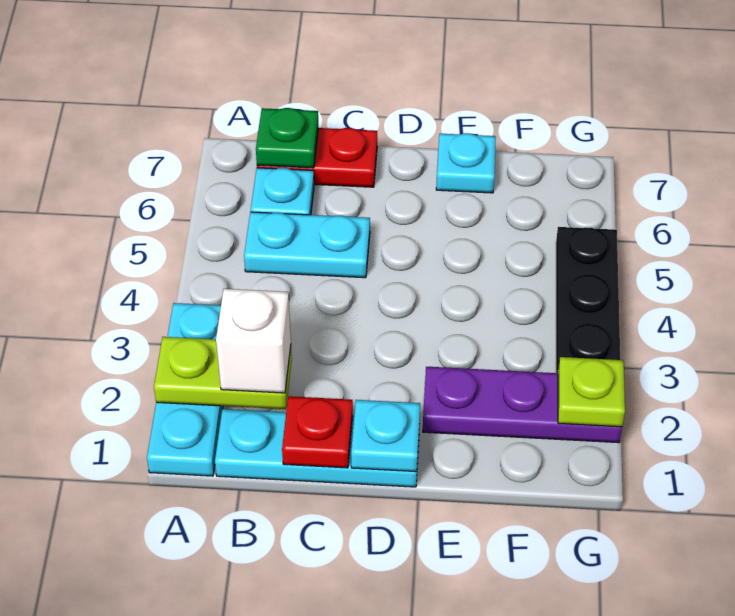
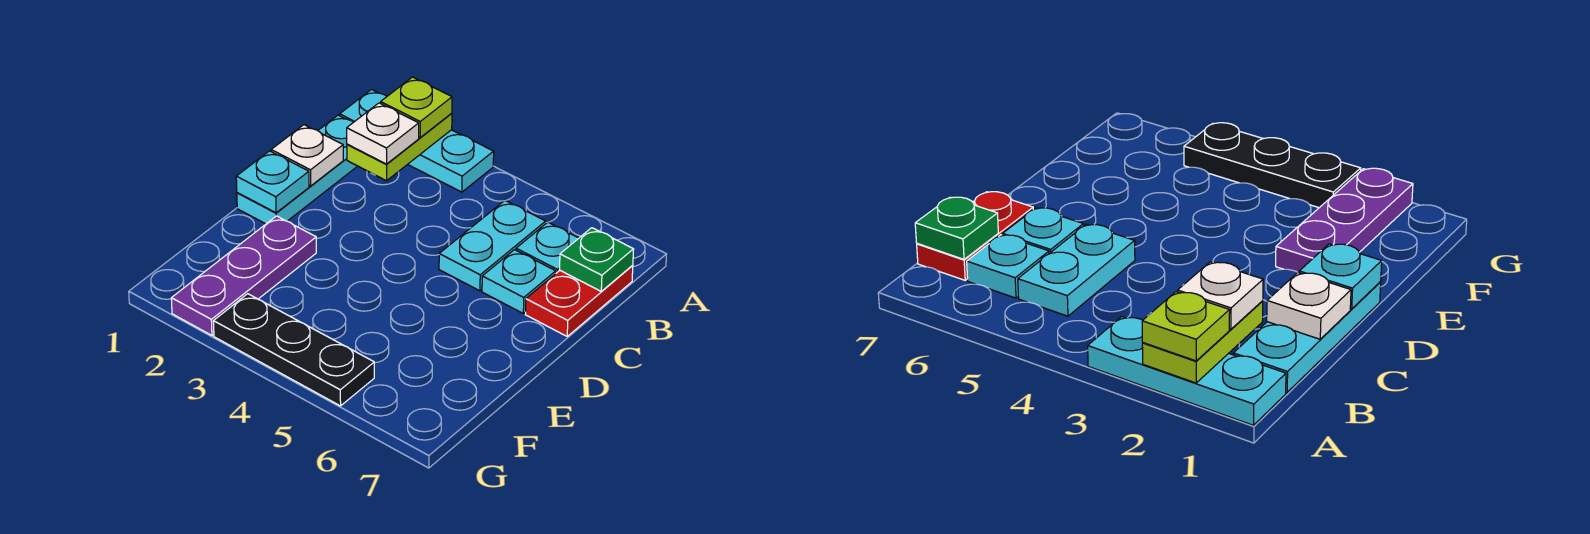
white brick B2 level 3 -> white plate B2 level 3
red plate C1 level 2 -> white plate C1 level 2
cyan plate E7 level 1 -> cyan plate C6 level 1
lime plate G2 level 2 -> lime plate A2 level 3

